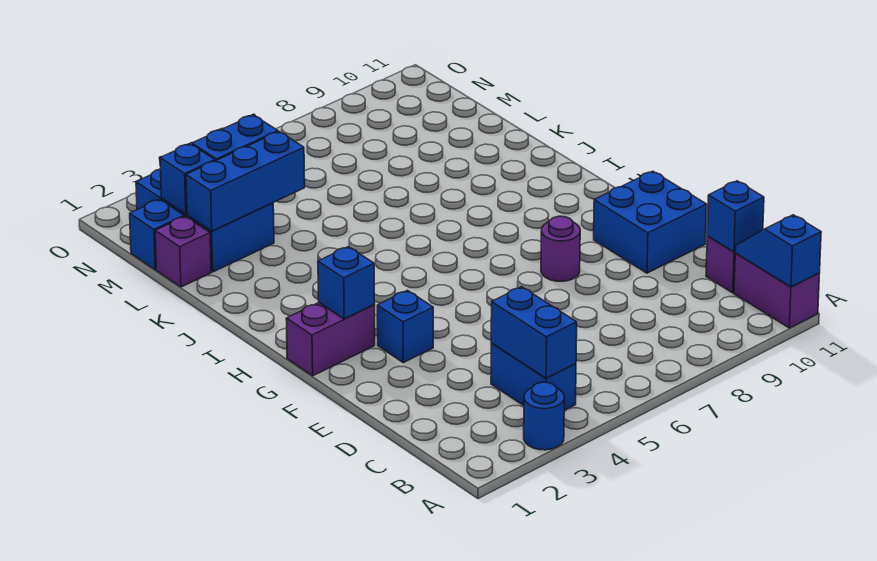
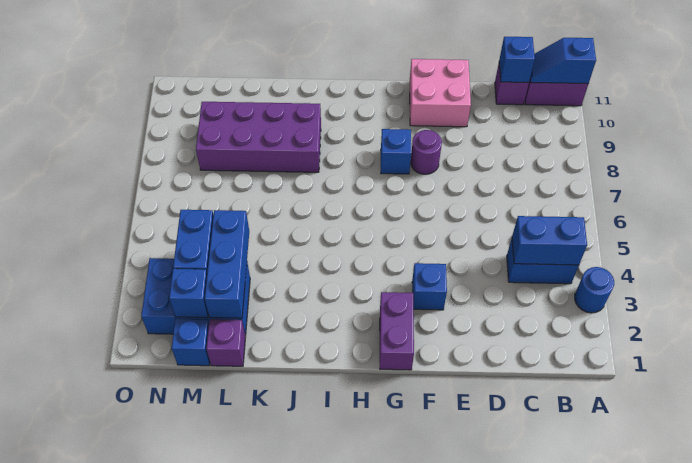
blue brick E10:F11 level 1 -> pink brick E10:F11 level 1
blue brick G2 level 2 -> blue brick G8 level 1
none -> purple brick J8:M9 level 1

